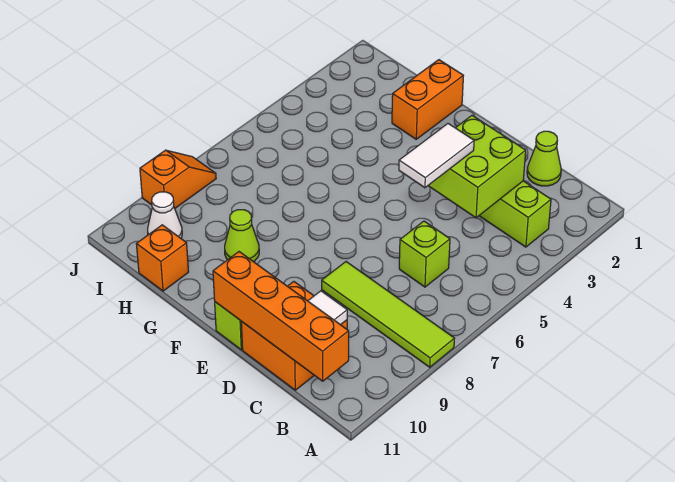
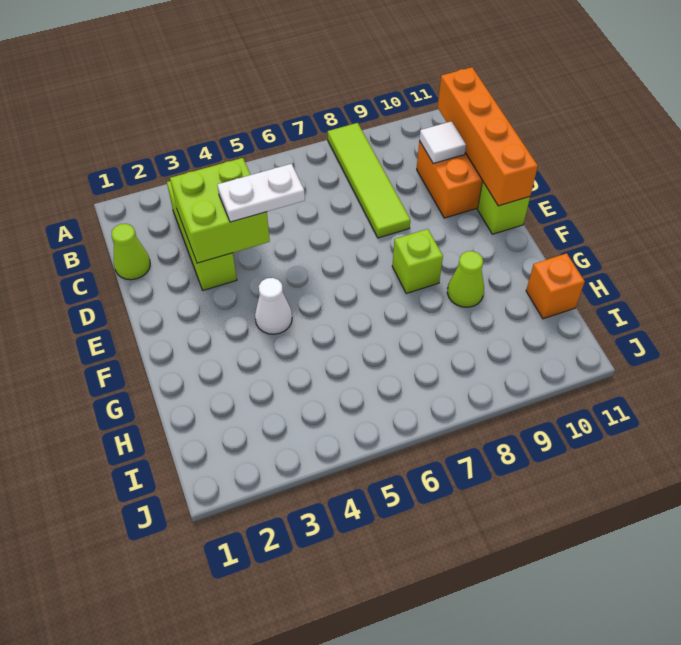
lime brick C6 level 1 -> lime brick F8 level 1
white tile D4:D5 level 3 -> white plate D4:D5 level 3
orange brick G1:G2 level 1 -> none
white cone I10 level 1 -> white cone F4 level 1
orange slope J8:J9 level 1 top 9 -> none

